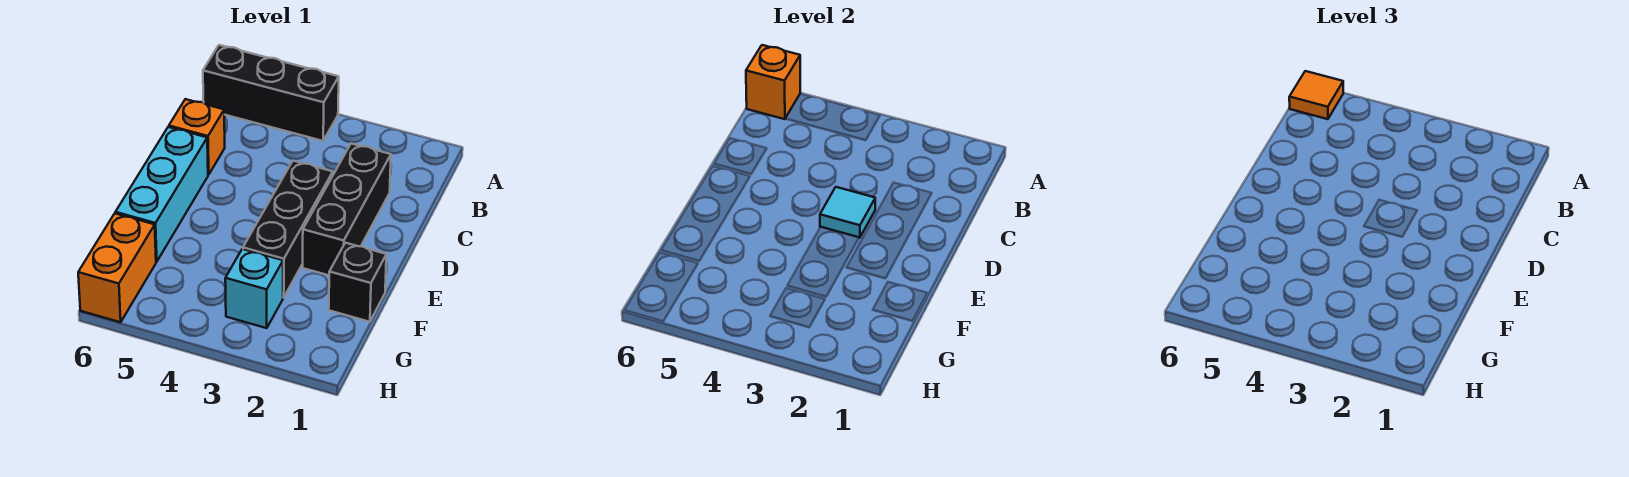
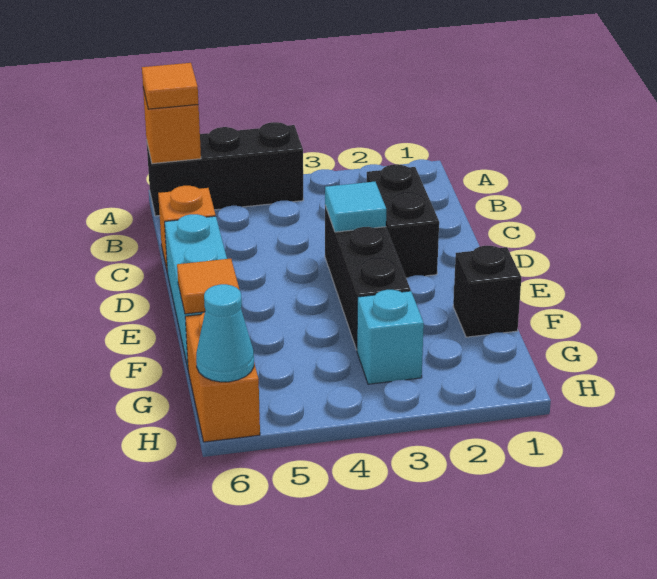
black brick C2:E2 level 1 -> black brick C2:D2 level 1
none -> orange tile F6 level 2
none -> cyan cone H6 level 2

